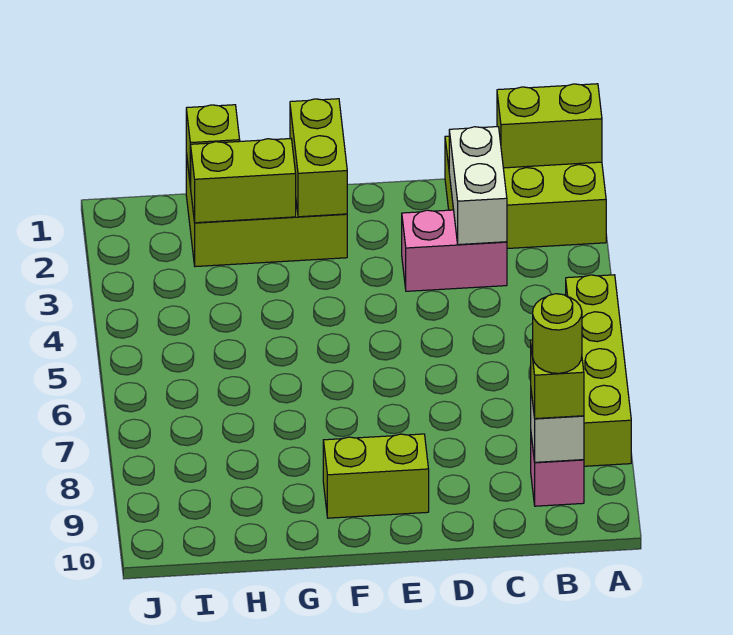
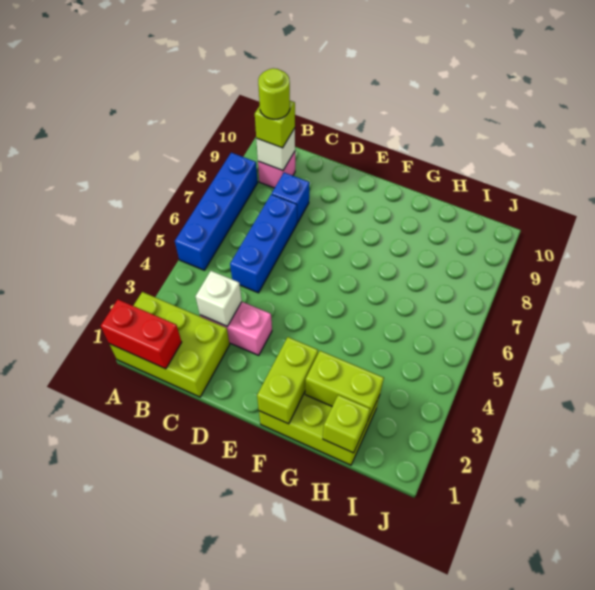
lime brick A1:B1 level 2 -> red brick A1:B1 level 2
lime brick A5:A8 level 1 -> blue brick A5:A8 level 1
white brick C2:C3 level 2 -> white brick C3 level 2
none -> blue brick C5:C7 level 1
none -> blue brick C8 level 1
lime brick E9:F9 level 1 -> none

